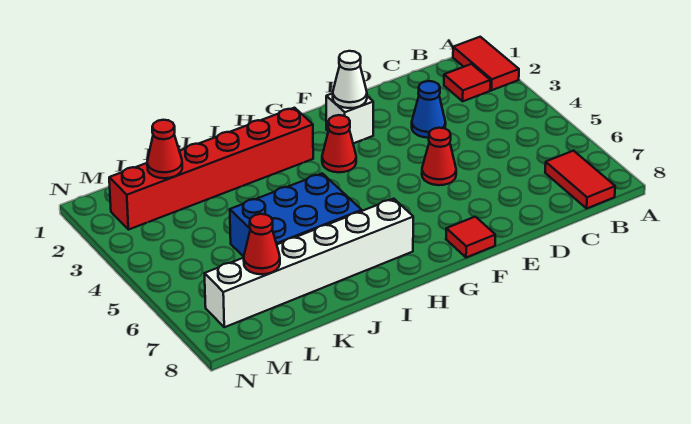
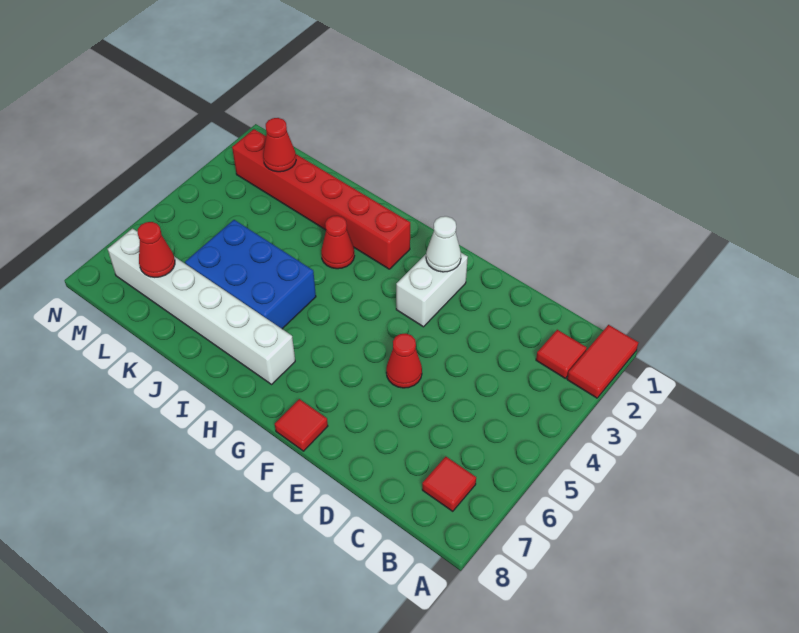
red tile B7:B8 level 1 -> red tile B7 level 1
blue cone D3 level 1 -> none
white brick F2 level 1 -> white brick F2:F3 level 1
red cone G3 level 1 -> red cone I3 level 1

